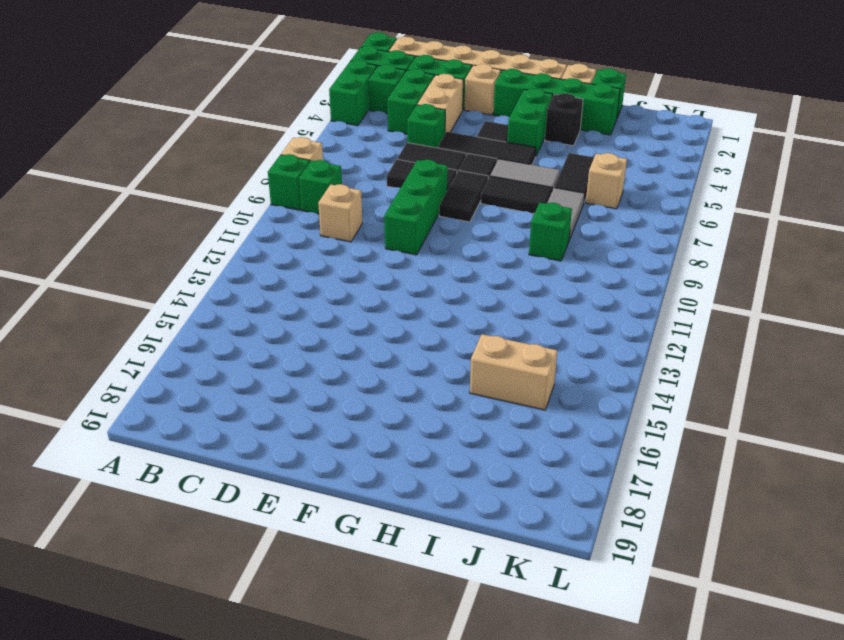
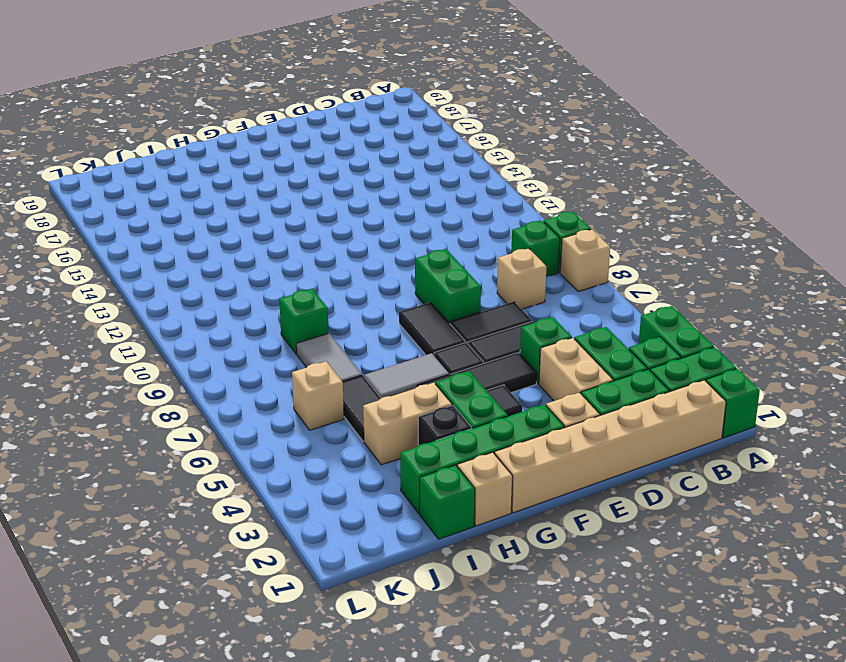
tan brick C10 level 1 -> tan brick C8 level 1
green brick E8:E10 level 1 -> green brick E8:E9 level 1
black tile G7:H7 level 1 -> none
tan brick I15:J15 level 1 -> tan brick H4:I4 level 1

